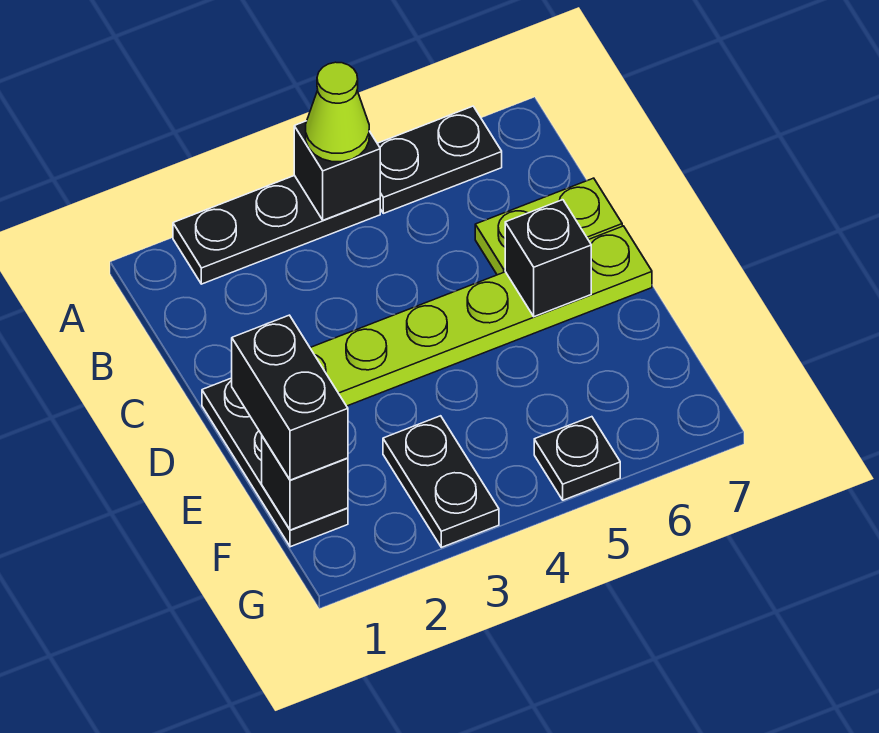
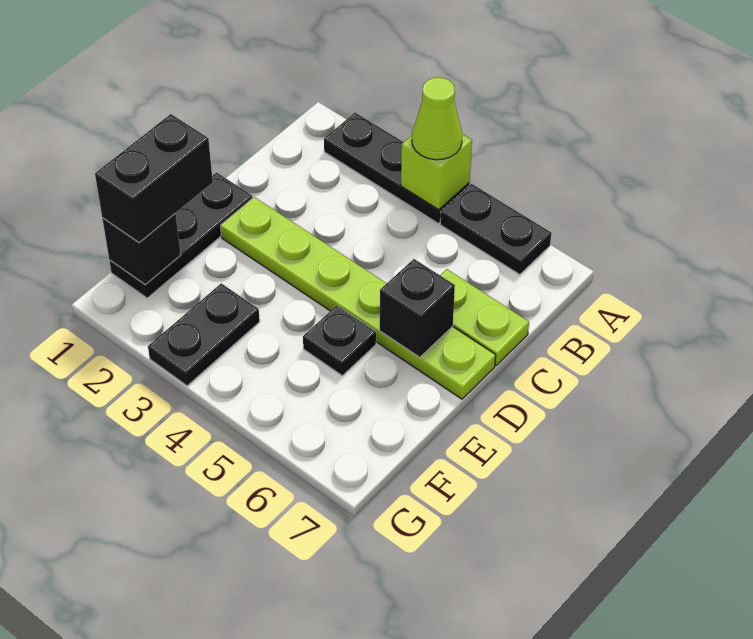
black brick A4 level 2 -> lime brick A4 level 2
black plate G5 level 1 -> black plate E5 level 1

